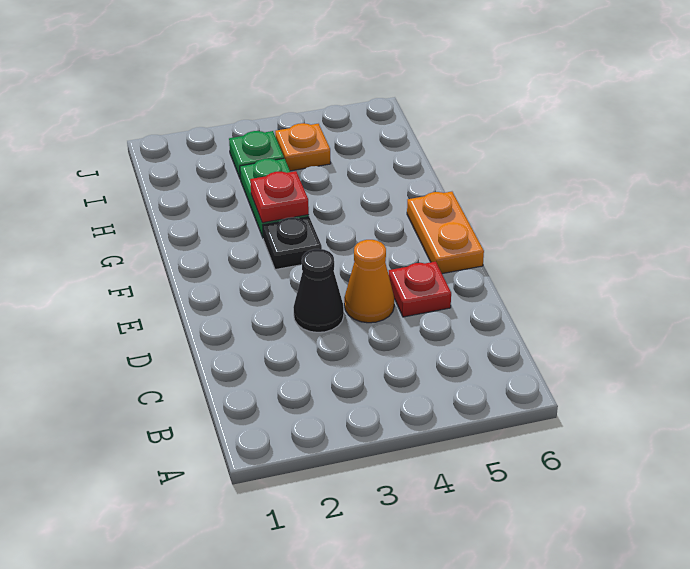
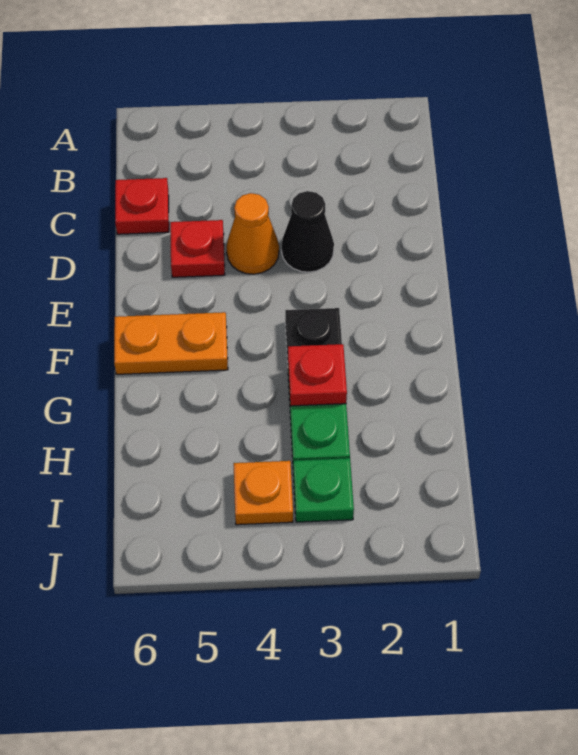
none -> red plate C6 level 1
orange plate E6:F6 level 1 -> orange plate F5:F6 level 1

